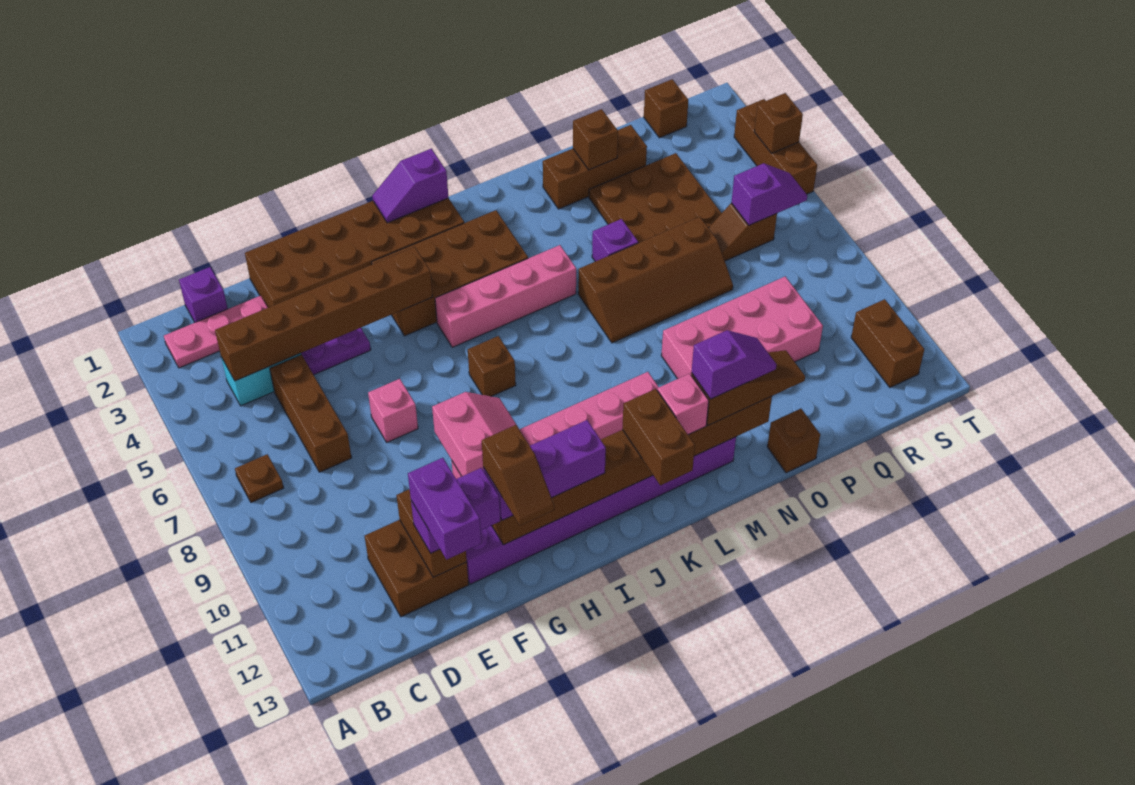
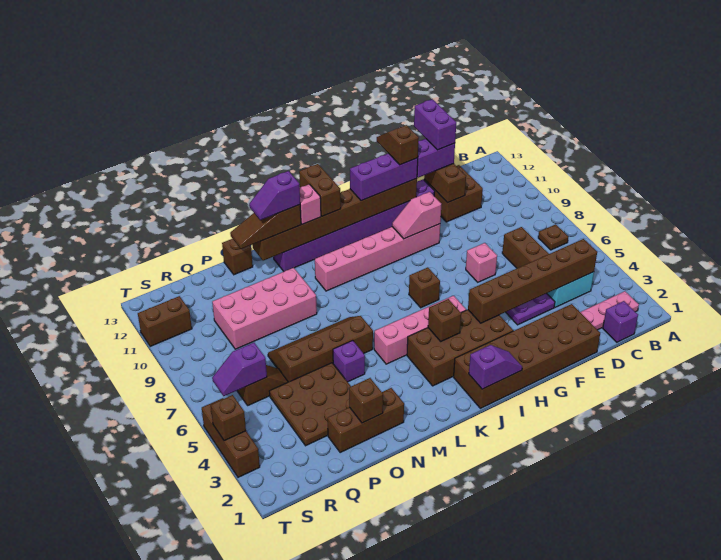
pink slope G9:H10 level 2 top G -> pink slope G10:H10 level 2 top G
brown brick R1 level 1 -> brown brick J4 level 2
brown brick S11:S12 level 1 -> brown brick S11:T11 level 1

